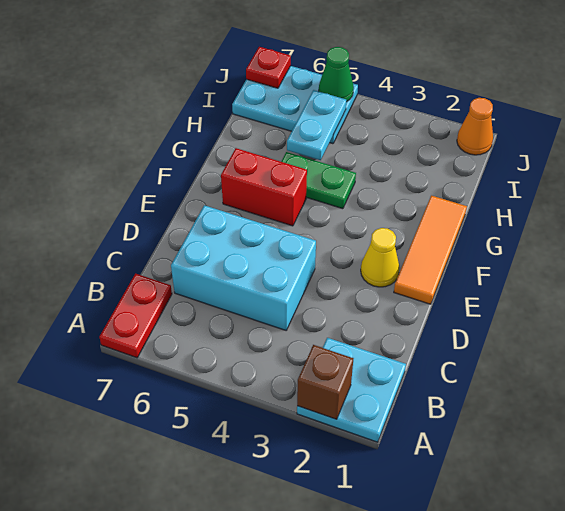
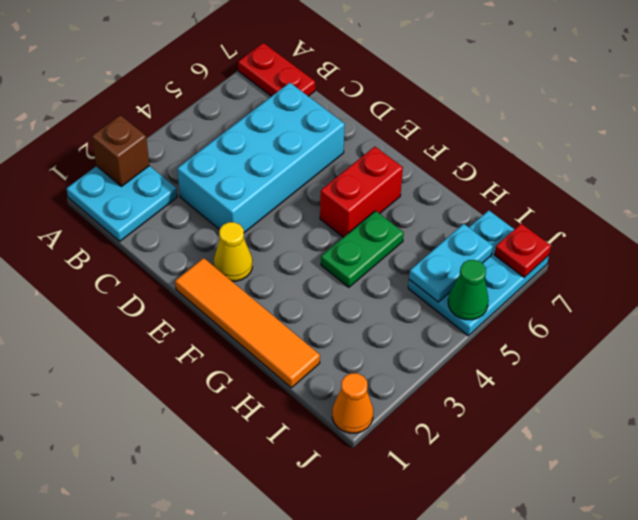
cyan brick C4:D6 level 1 -> cyan brick C3:D6 level 1
orange tile E1:G1 level 1 -> orange tile E1:H1 level 1
cyan plate H5:I5 level 2 -> cyan plate I5:I6 level 2

